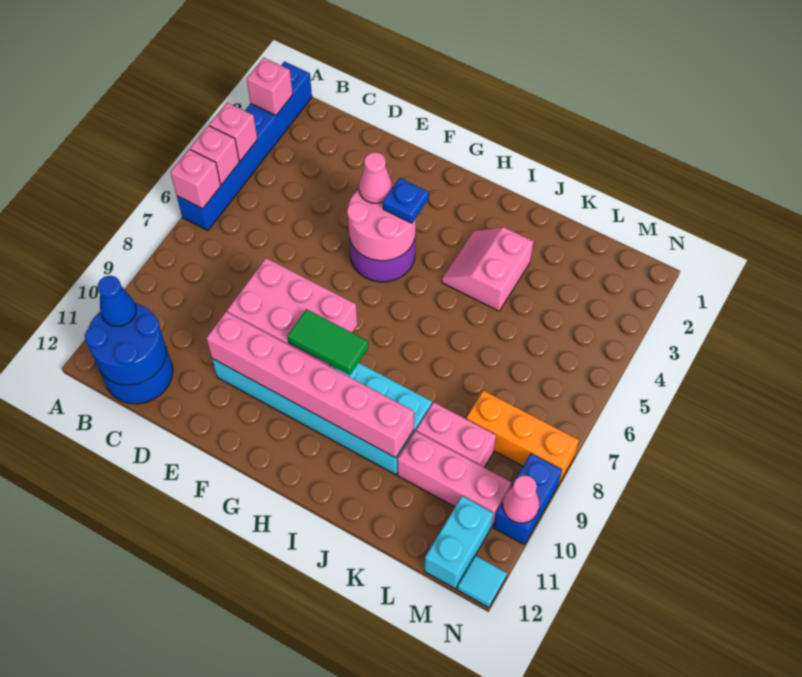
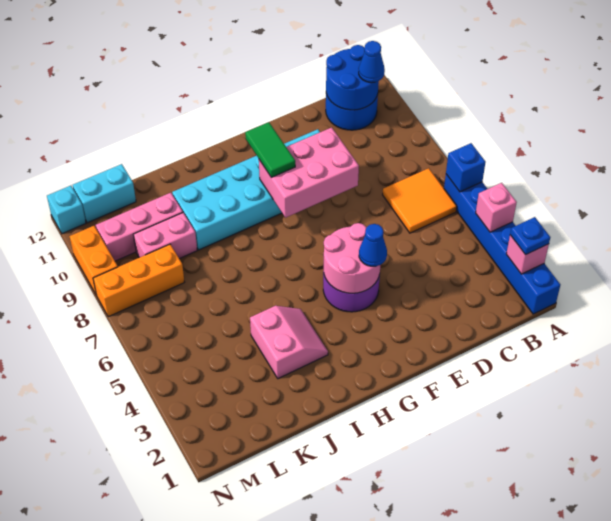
pink brick A5 level 2 -> none
pink brick A6 level 2 -> blue brick A6 level 2
none -> orange tile B6:C7 level 1
pink brick E10:J10 level 2 -> none
pink cone F4 level 3 -> blue cone F4 level 3
blue plate G4 level 3 -> blue plate A2 level 3
green tile G9:H9 level 3 -> green tile G9:G10 level 3
cyan brick M11:M12 level 1 -> cyan brick L12:M12 level 1
blue brick N9:N10 level 1 -> orange brick N9:N10 level 1
pink cone N10 level 2 -> none
cyan tile N12 level 1 -> cyan brick N12 level 1

